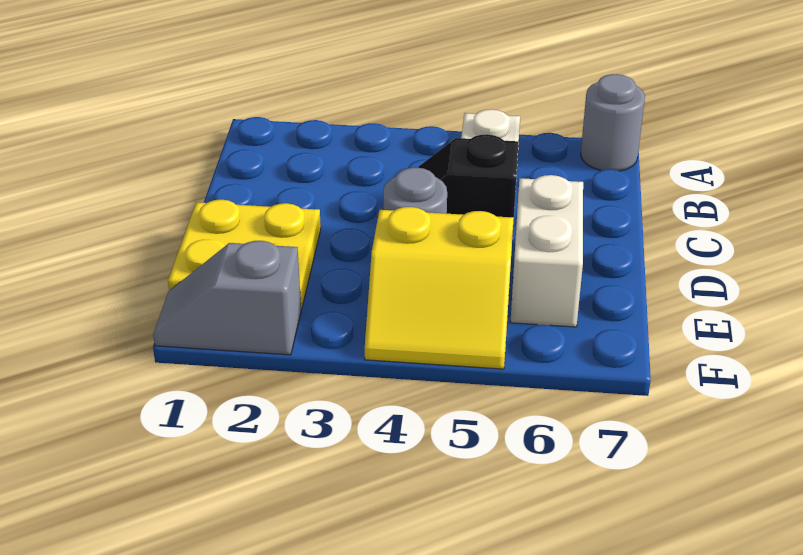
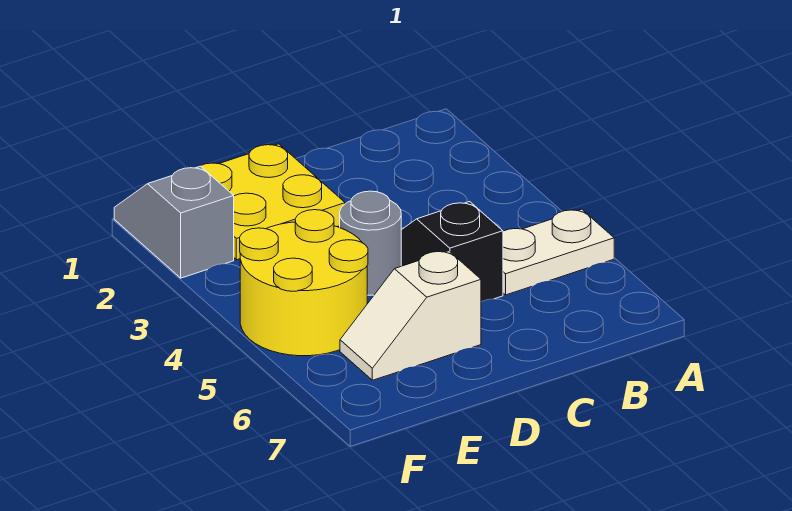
grey round brick A7 level 1 -> none
white brick D6:E6 level 1 -> white slope D6:E6 level 1 top D
yellow slope E4:F5 level 1 top E -> yellow round brick E4:F5 level 1

